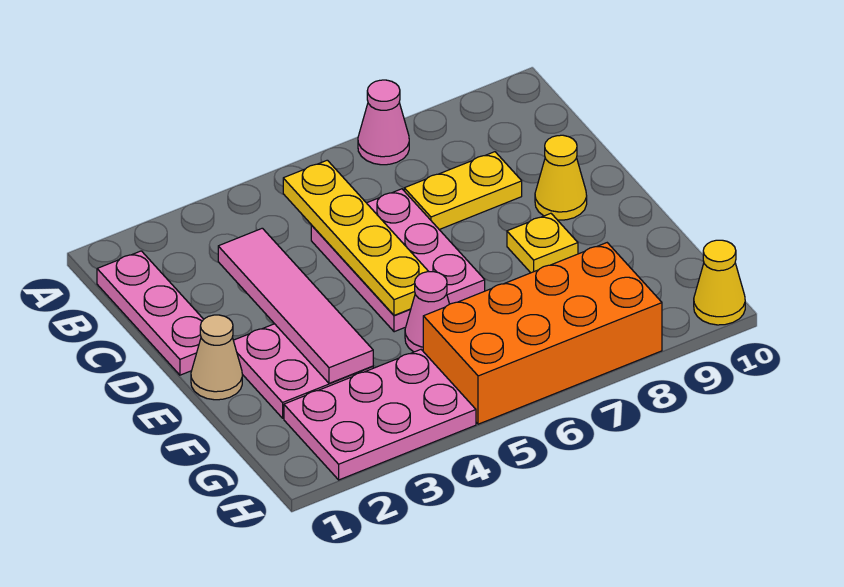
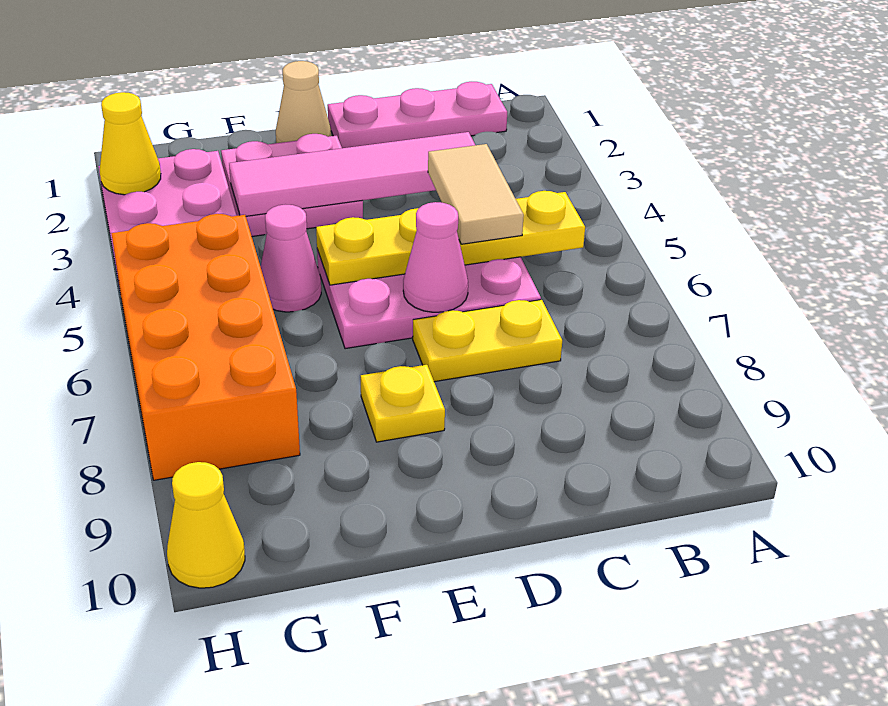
pink cone A7 level 1 -> pink cone D6 level 2
none -> tan tile C4:C5 level 3
yellow plate C7:C8 level 1 -> yellow plate C7:D7 level 1
yellow cone D9 level 1 -> yellow cone H2 level 2

